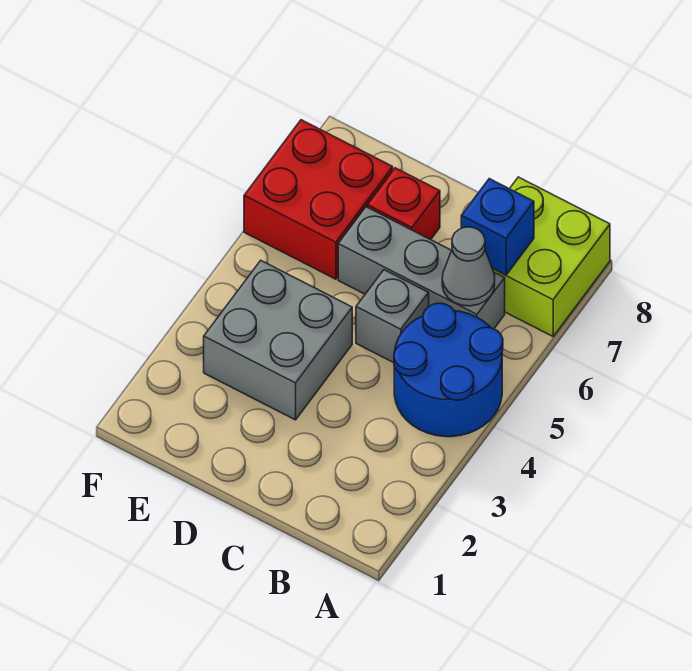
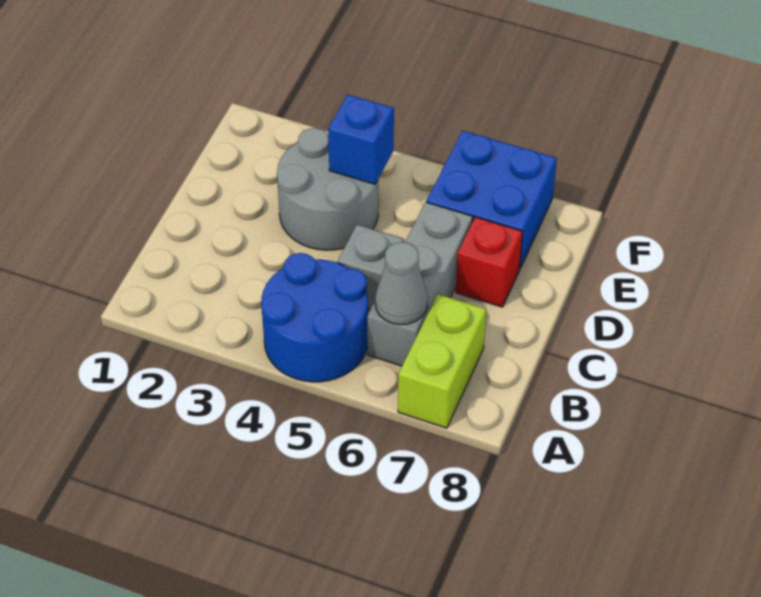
lime brick A7:B8 level 1 -> lime brick A7:B7 level 1
blue brick B7 level 2 -> blue brick E4 level 2
grey brick D3:E4 level 1 -> grey round brick D3:E4 level 1
red brick E6:F7 level 1 -> blue brick E6:F7 level 1

